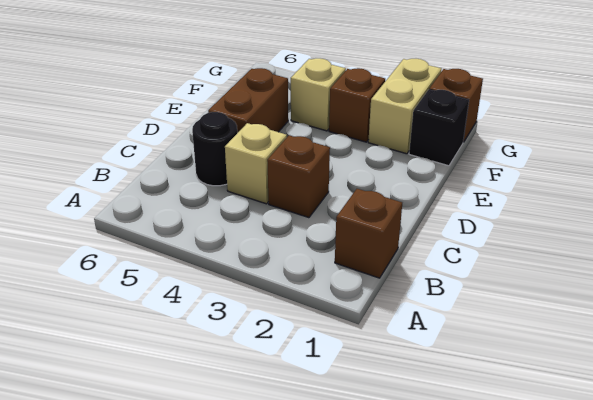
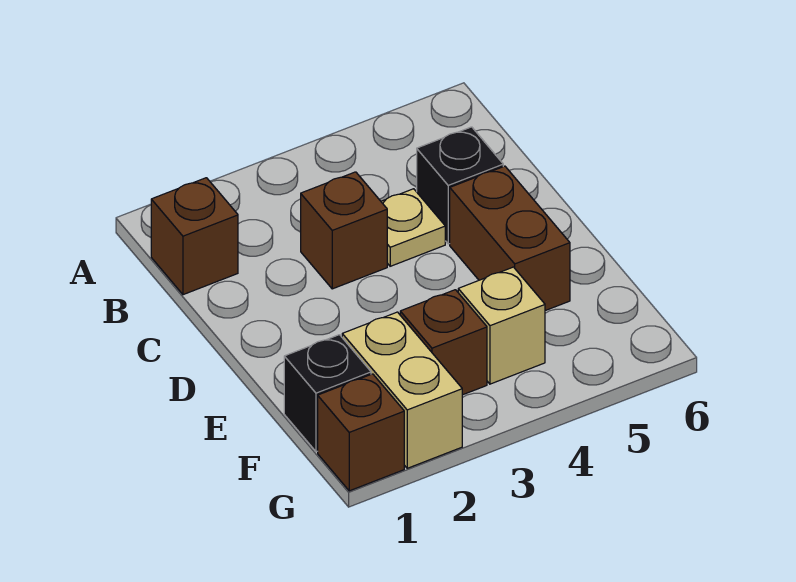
tan brick C4 level 1 -> tan plate C4 level 1
black round brick C5 level 1 -> black brick C5 level 1

